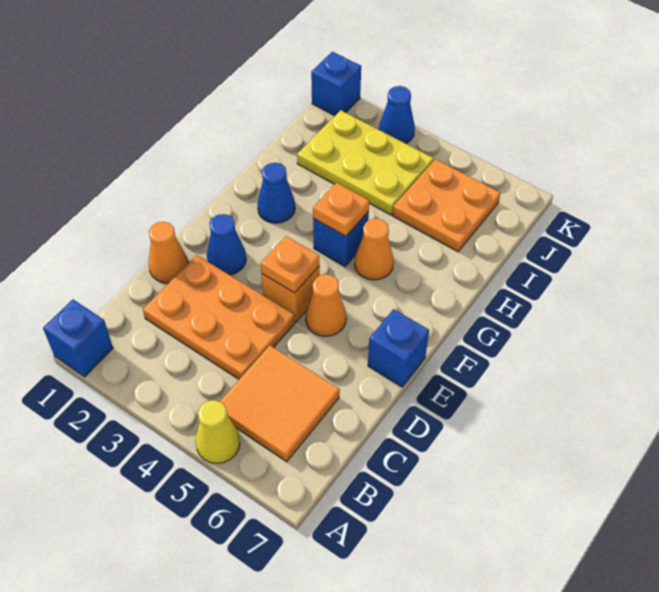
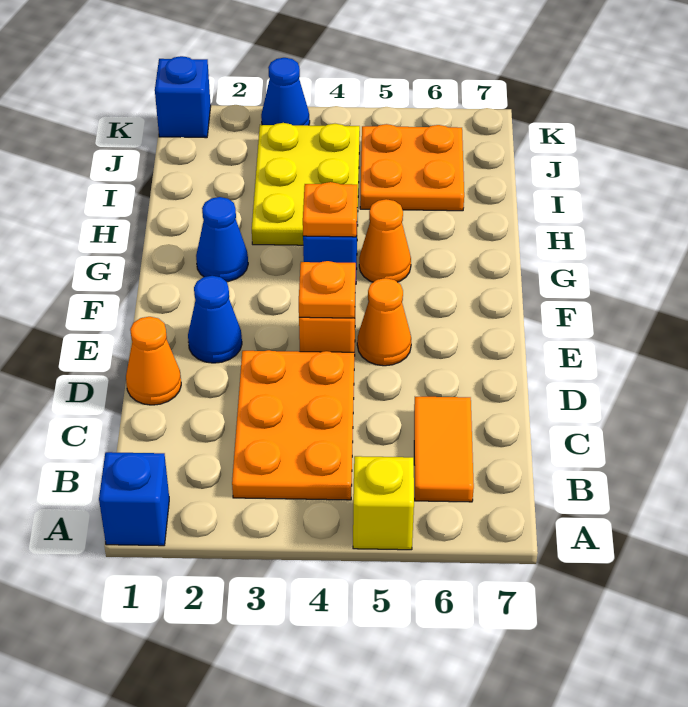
yellow cone A5 level 1 -> yellow brick A5 level 1
orange tile B5:C6 level 1 -> orange tile B6:C6 level 1
orange plate C2:D4 level 1 -> orange plate B3:D4 level 1
blue brick E7 level 1 -> none
yellow plate I2:J4 level 1 -> yellow plate H3:J4 level 1

